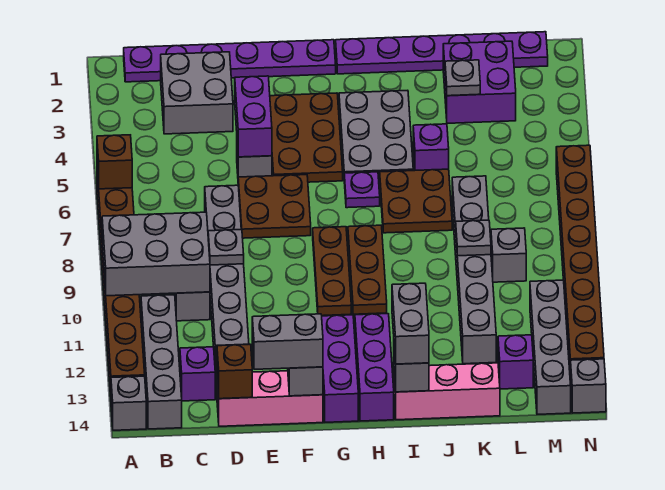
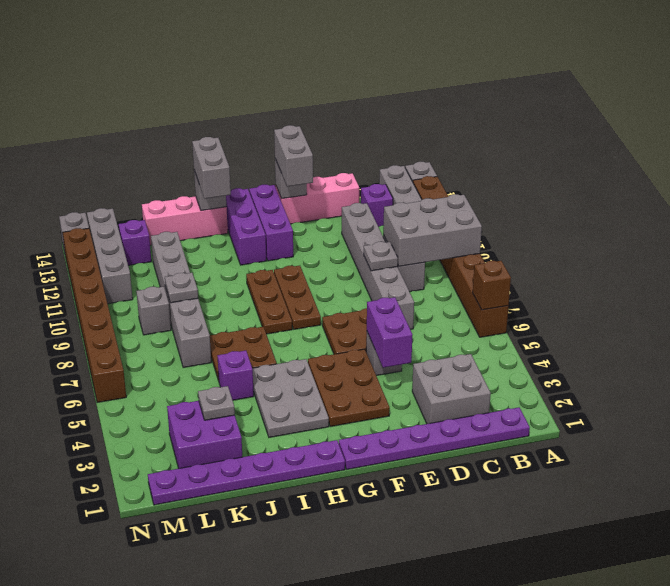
brown brick D14 level 2 -> none
grey brick E14:F14 level 3 -> grey brick F13:F14 level 3
purple plate H6 level 1 -> none

